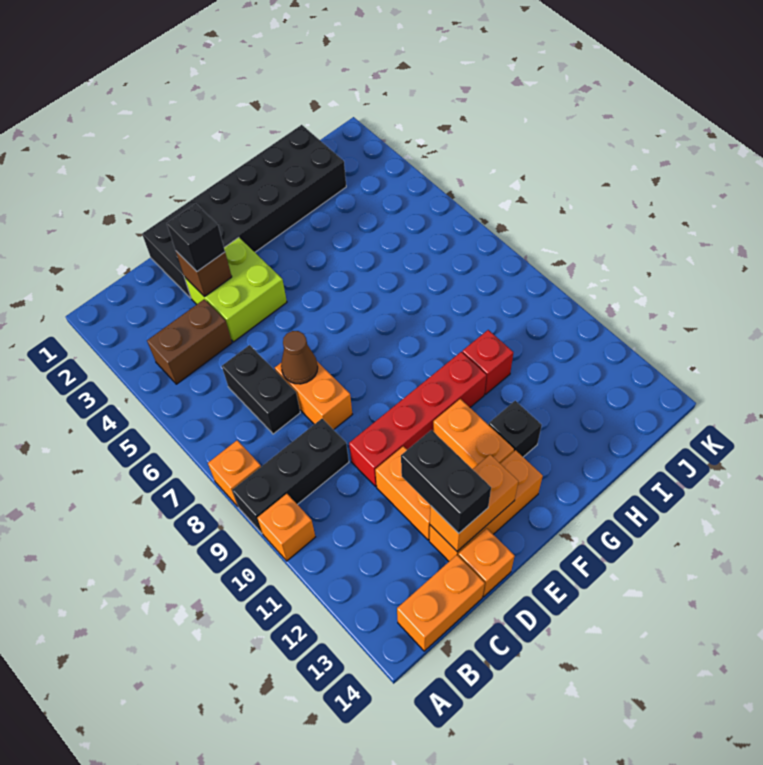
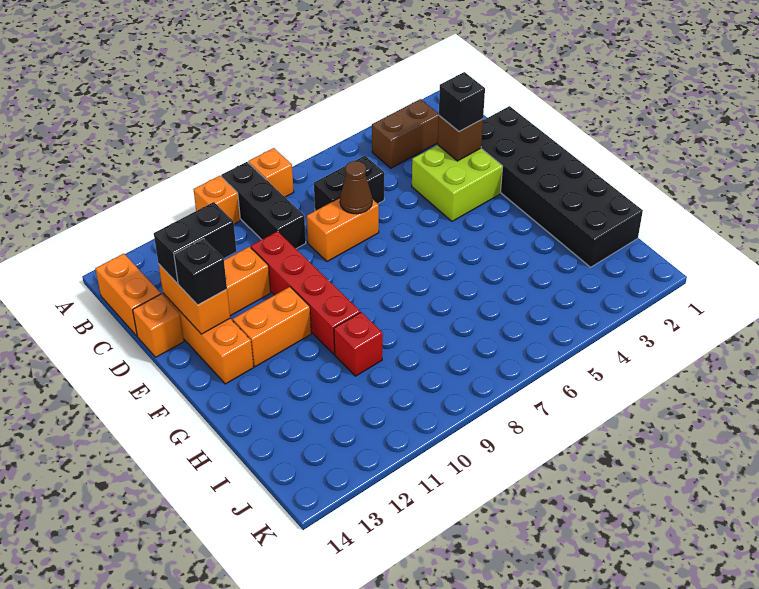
brown brick B4:C4 level 1 -> brown brick B3:B4 level 1
black brick G12 level 1 -> black brick E13 level 3

